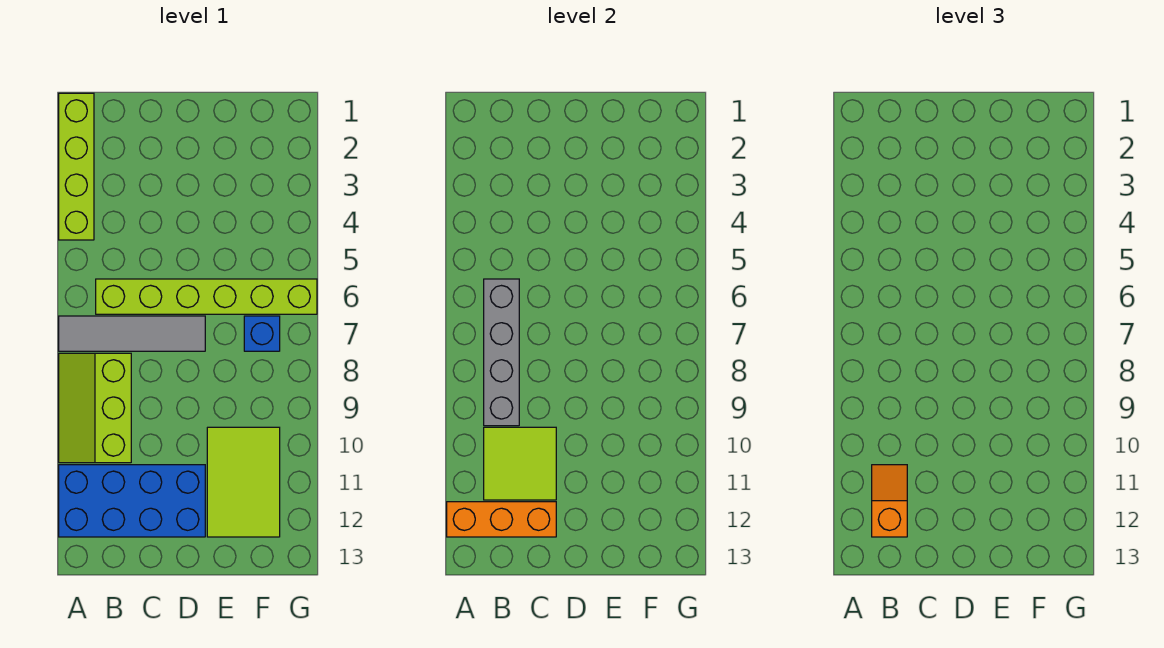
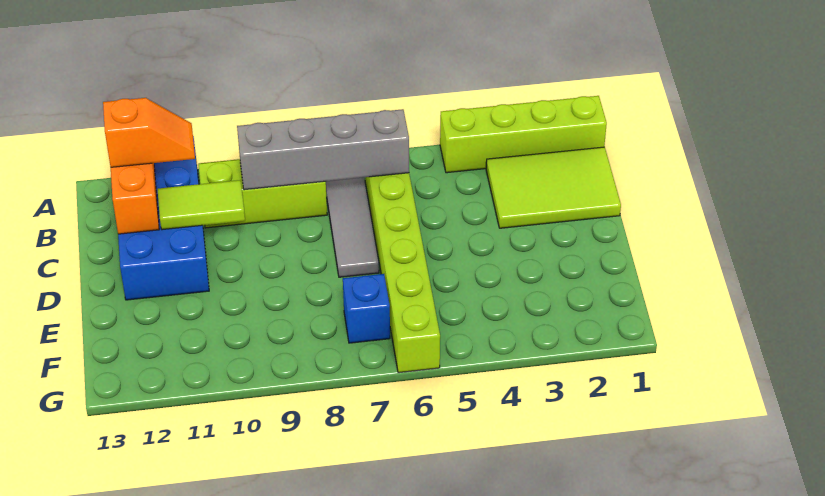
lime tile B10:C11 level 2 -> lime tile C10:C11 level 2
lime tile E10:F12 level 1 -> lime tile B1:C3 level 1

